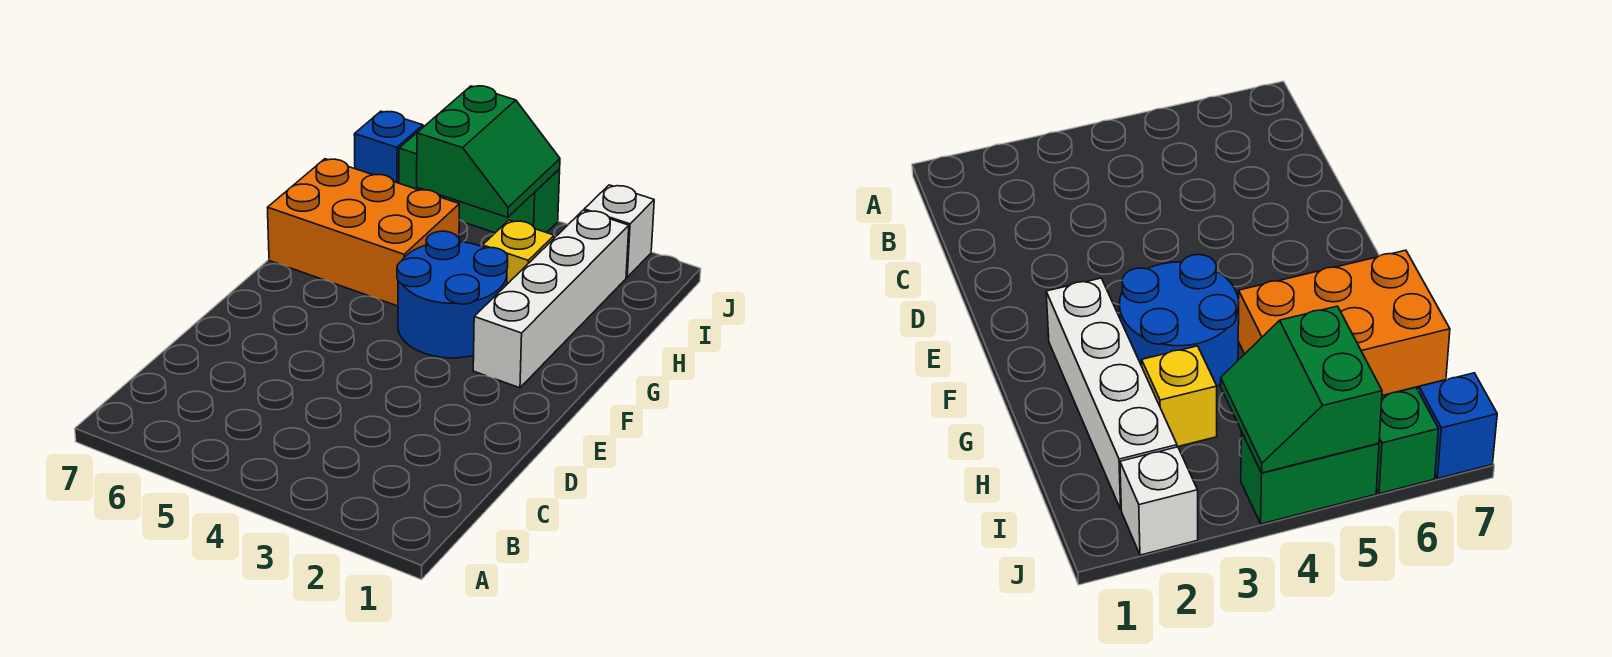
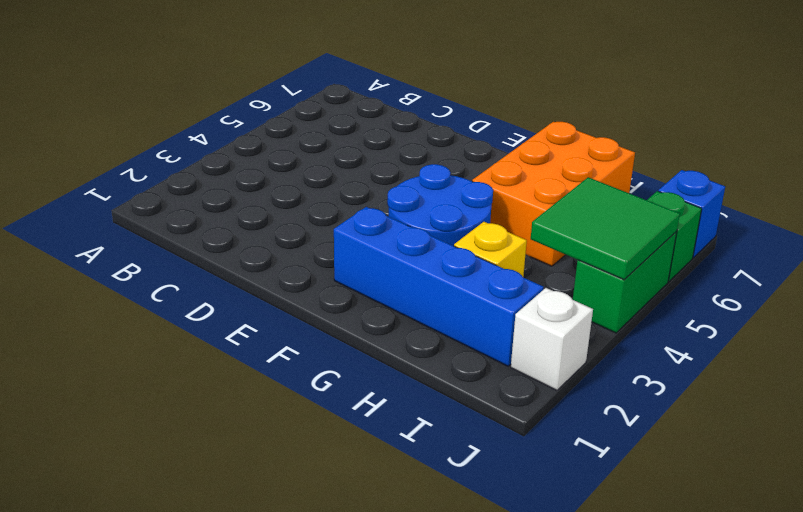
white brick F2:I2 level 1 -> blue brick F2:I2 level 1
green slope I4:J5 level 2 top 5 -> green tile I4:J5 level 2

